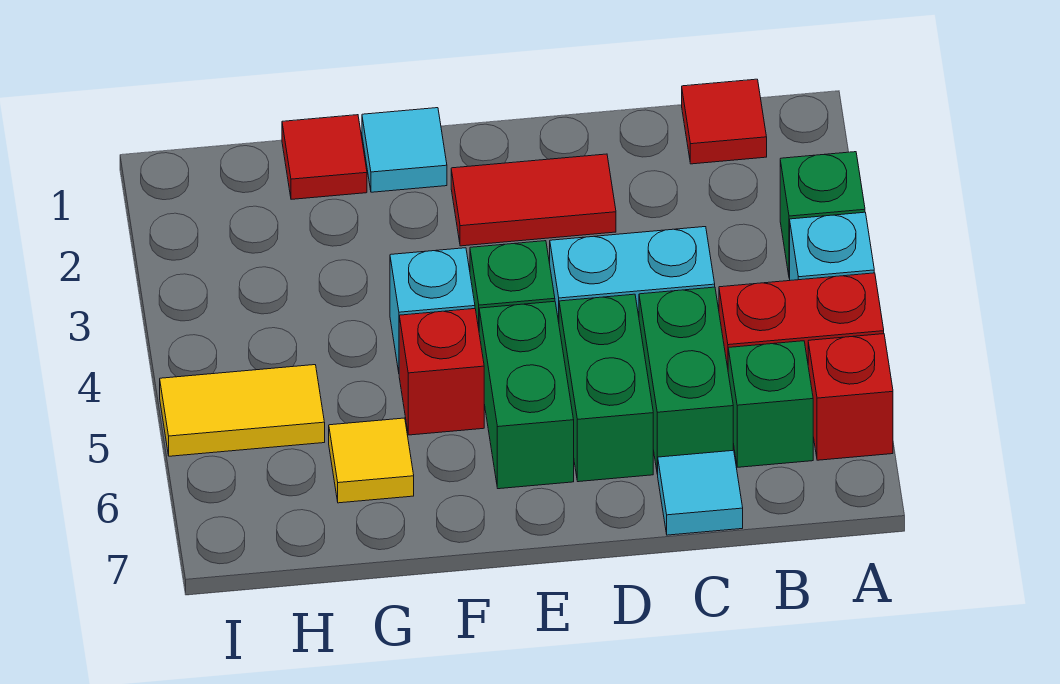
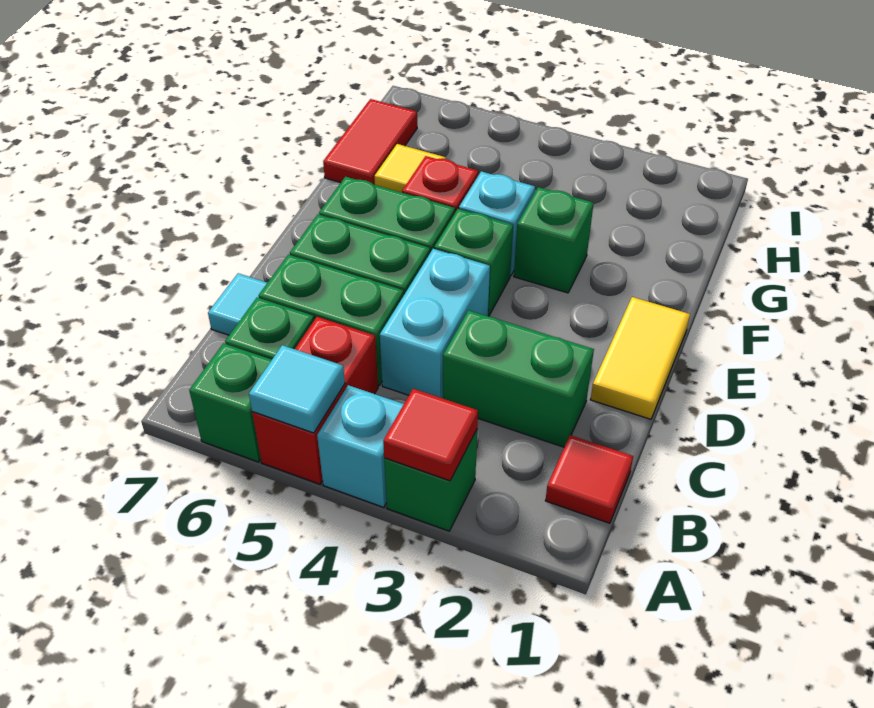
red brick A6 level 1 -> green brick A6 level 1
none -> green brick C2:C3 level 1
red tile D2:E2 level 1 -> red tile G7:H7 level 1
cyan tile F1 level 1 -> cyan tile A5 level 2
none -> green brick F3 level 1
red tile G1 level 1 -> red tile A3 level 2
yellow tile H5:I5 level 1 -> yellow tile D1:E1 level 1

